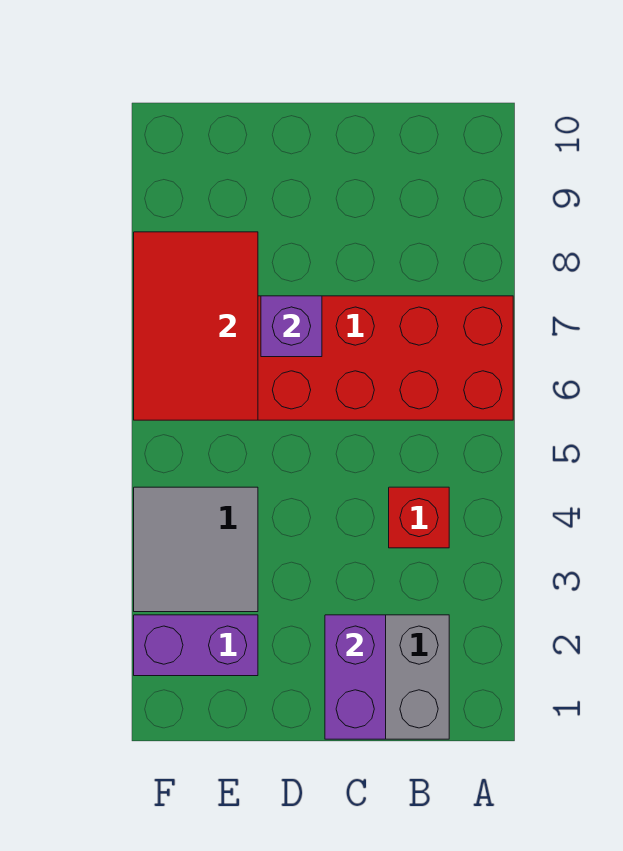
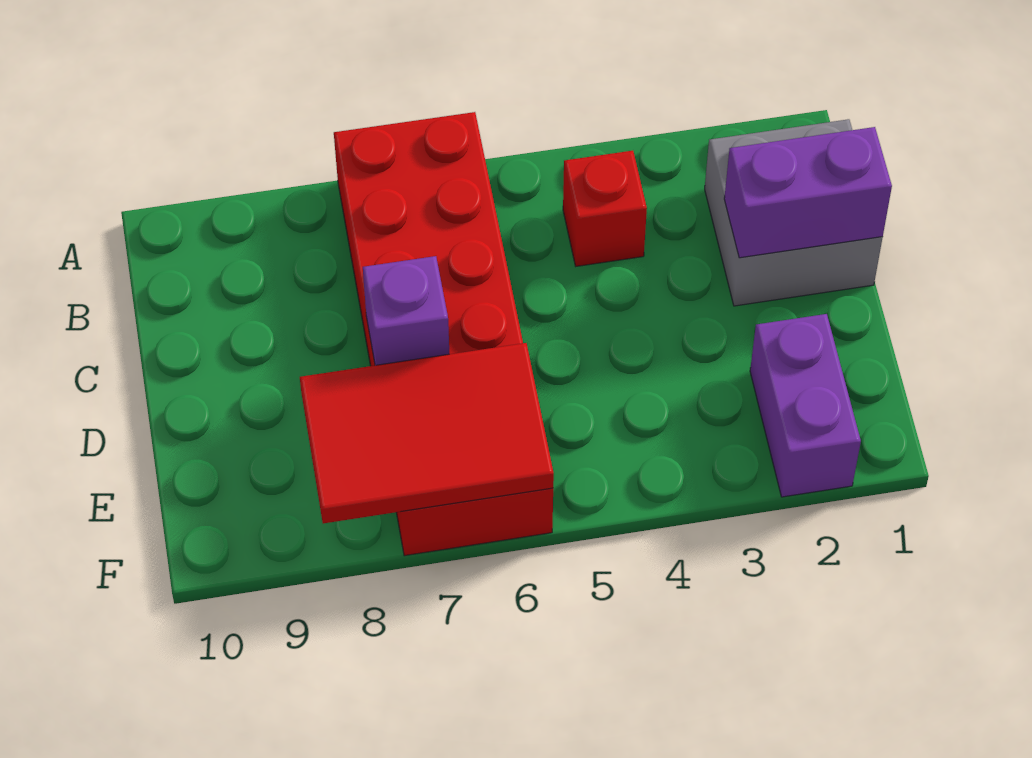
grey tile E3:F4 level 1 -> none

